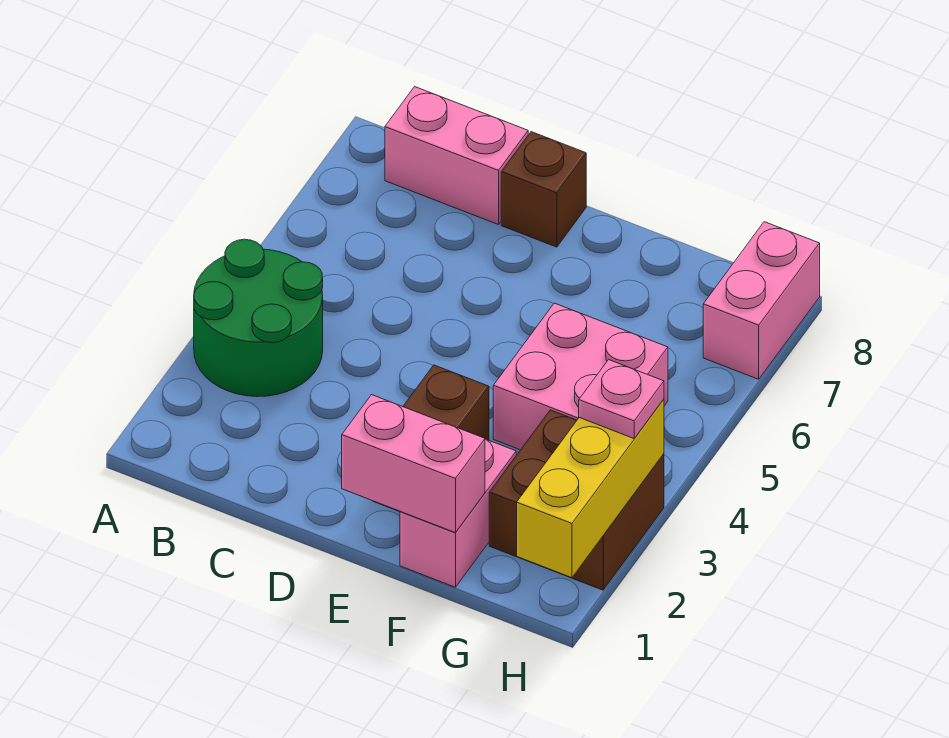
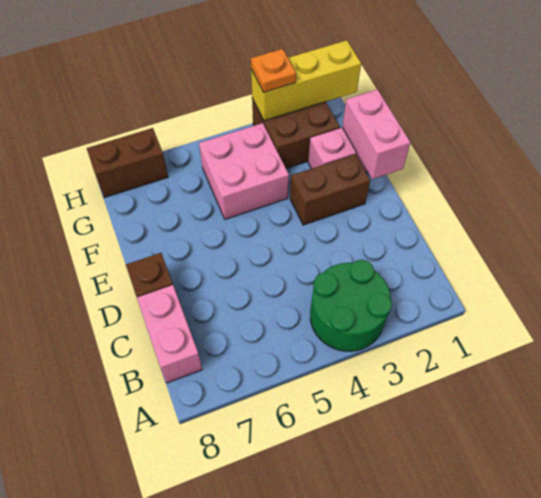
pink plate H3 level 3 -> orange plate H3 level 3
pink brick H7:H8 level 1 -> brown brick H7:H8 level 1

